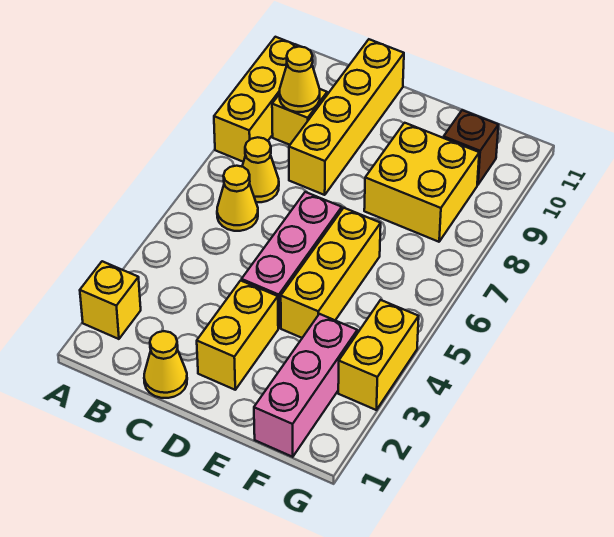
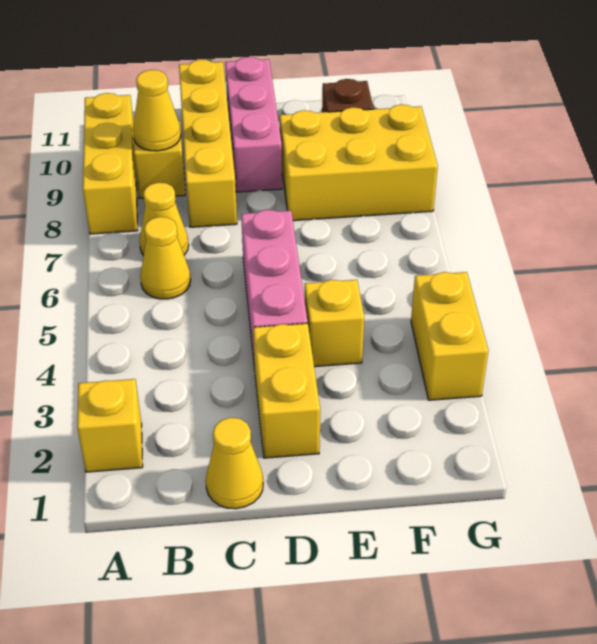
yellow brick E4:E6 level 1 -> yellow brick E4 level 1
yellow brick E8:F9 level 1 -> yellow brick E8:G9 level 1
pink brick F1:F3 level 1 -> pink brick D9:D11 level 1

